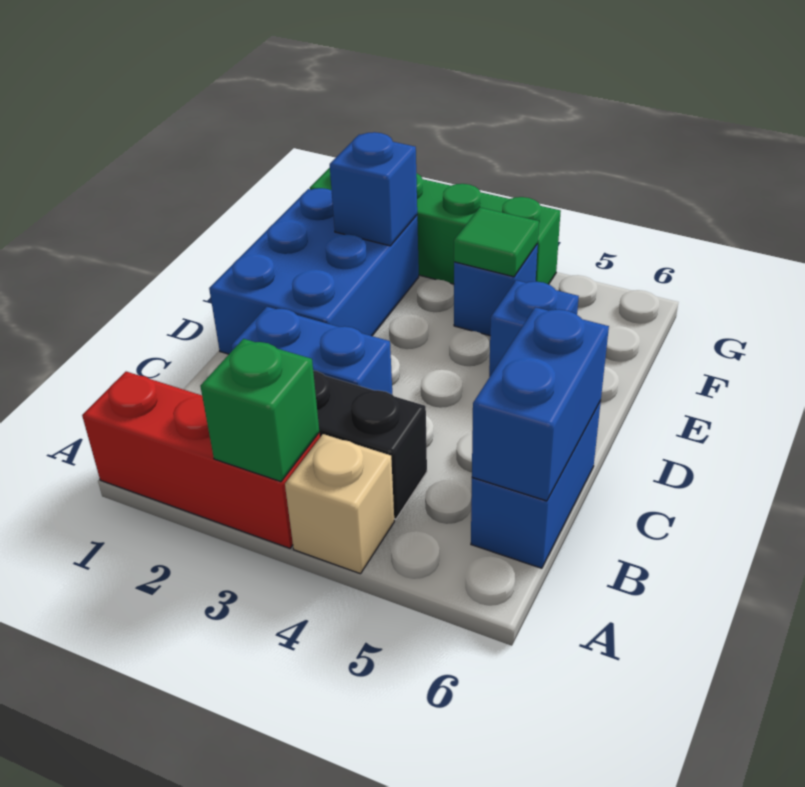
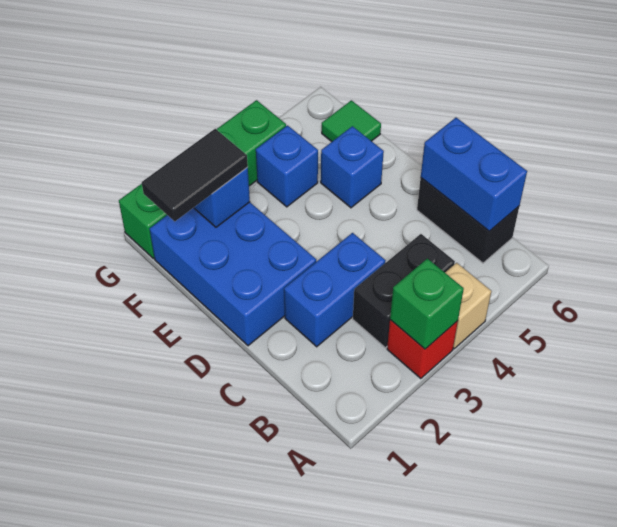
red brick A1:A3 level 1 -> red brick A3 level 1
blue brick B6:C6 level 1 -> black brick B6:C6 level 1
none -> black tile F1:F2 level 3
green tile F4 level 2 -> green tile F6 level 1

